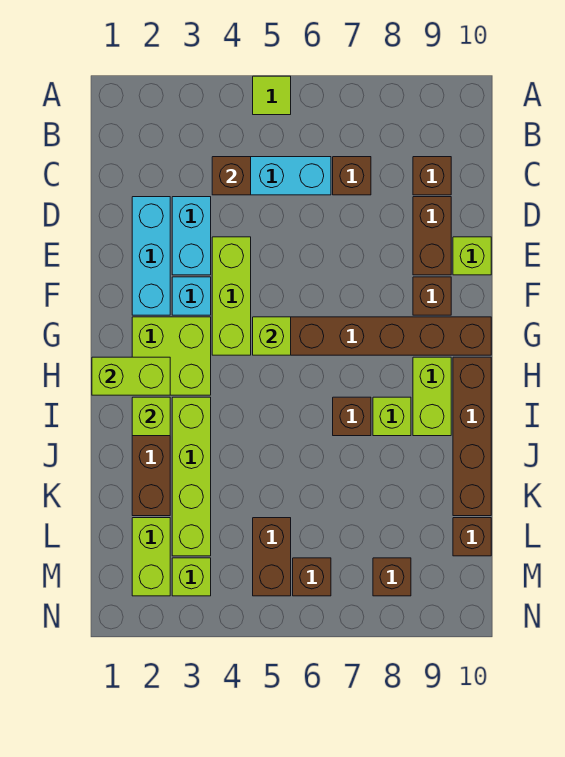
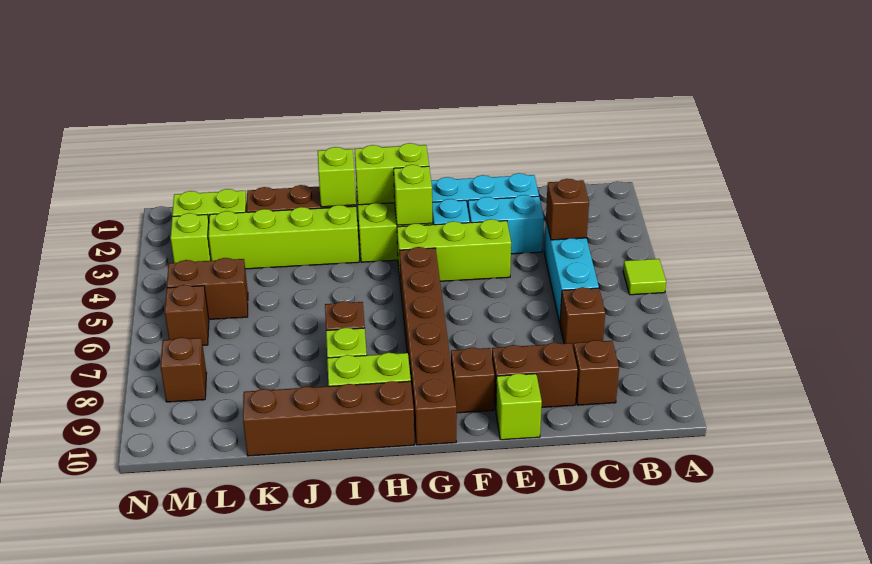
lime brick G5 level 2 -> lime brick G3 level 2
lime brick H1:H2 level 2 -> lime brick G2:H2 level 2
brown brick L10 level 1 -> none

